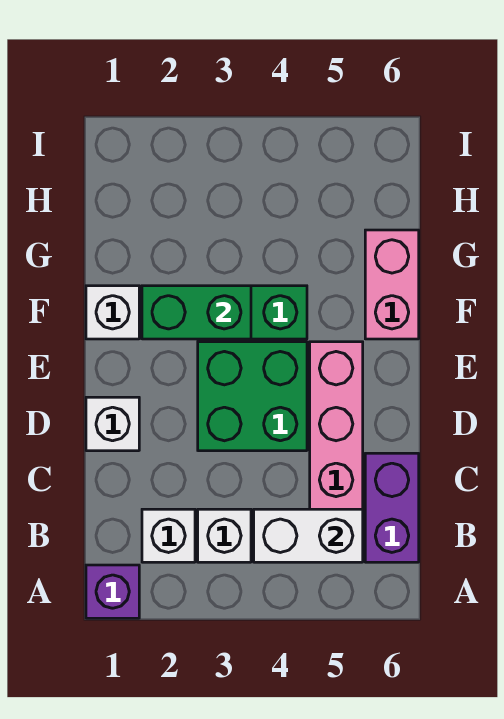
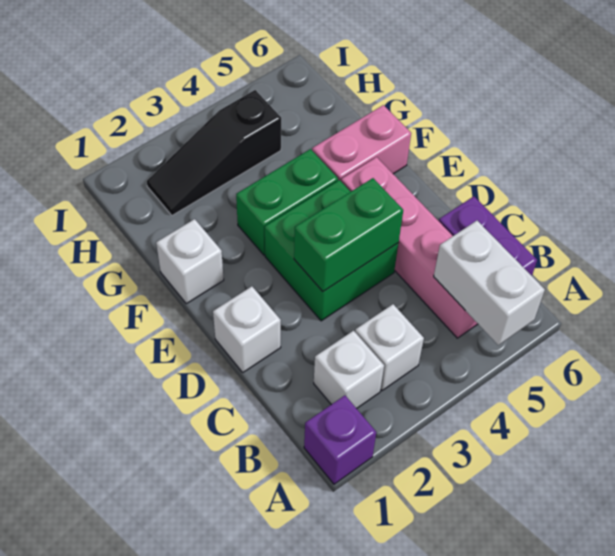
white brick B4:B5 level 2 -> white brick A5:B5 level 2
green brick F2:F3 level 2 -> green brick D3:D4 level 2
pink brick F6:G6 level 1 -> pink brick F5:F6 level 1
none -> black slope H2:H4 level 1 top 4

